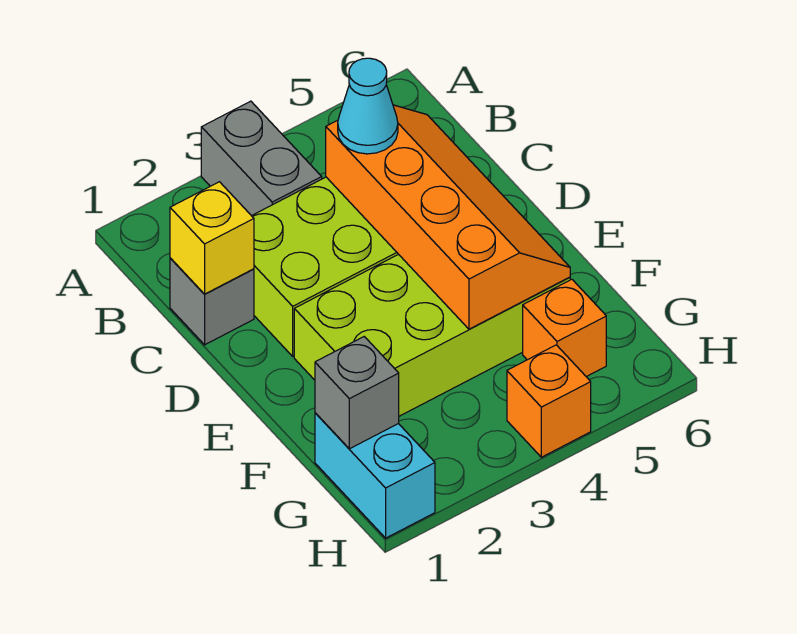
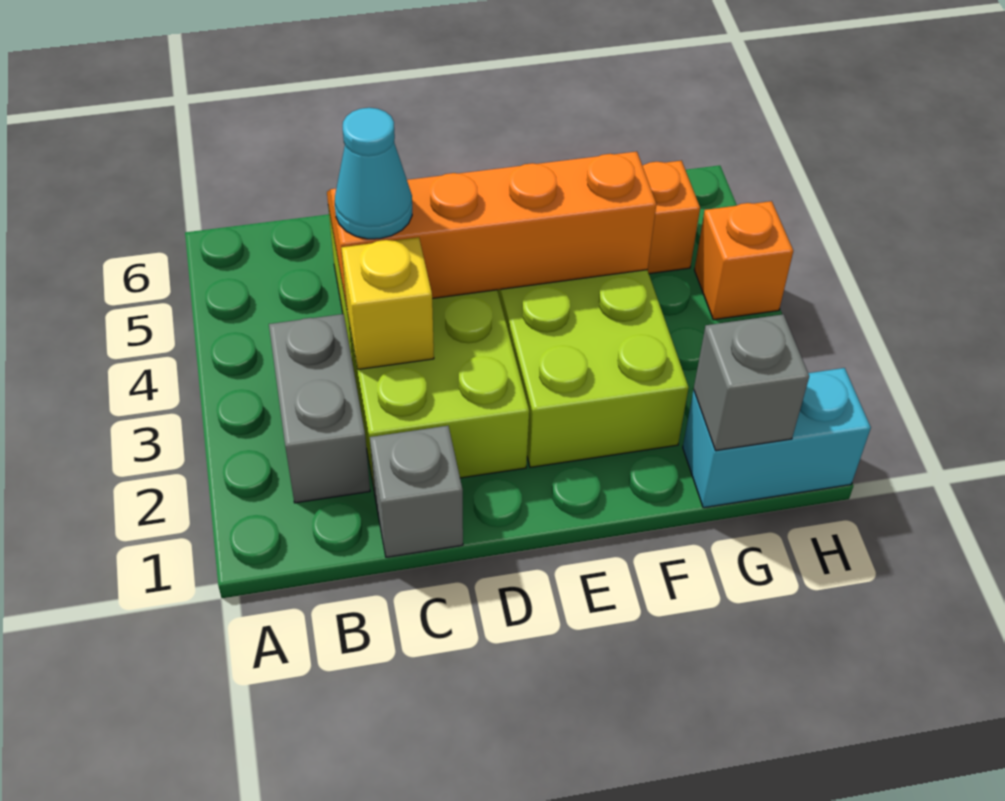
grey brick A3:B3 level 1 -> grey brick B2:B3 level 1
yellow brick C1 level 2 -> yellow brick C3 level 2

